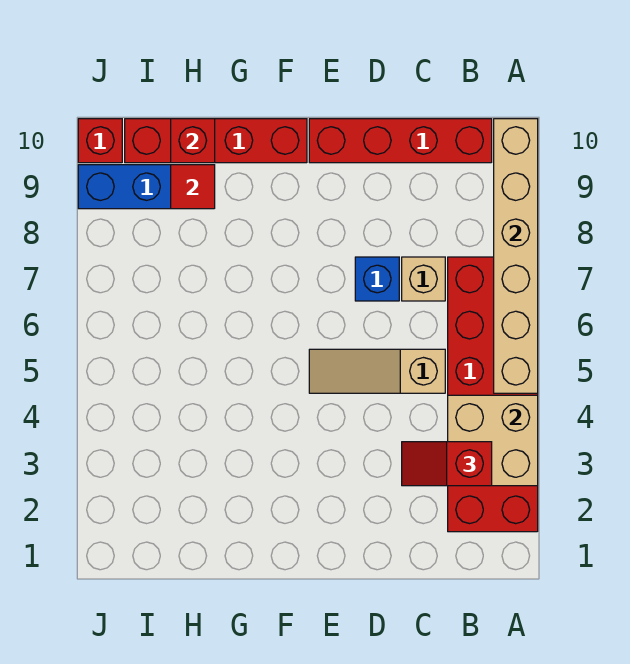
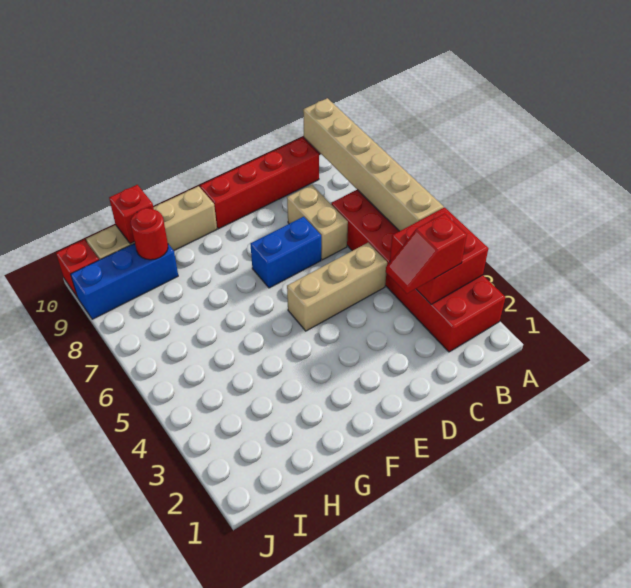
tan brick A3:B4 level 2 -> red brick A3:B4 level 2
tan slope C5:E5 level 1 top C -> tan brick C5:E5 level 1
tan brick C7 level 1 -> tan brick C7:C8 level 1
blue brick D7 level 1 -> blue brick D7:E7 level 1
red brick F10:I10 level 1 -> tan brick F10:I10 level 1
red tile H9 level 2 -> red round brick H9 level 2

